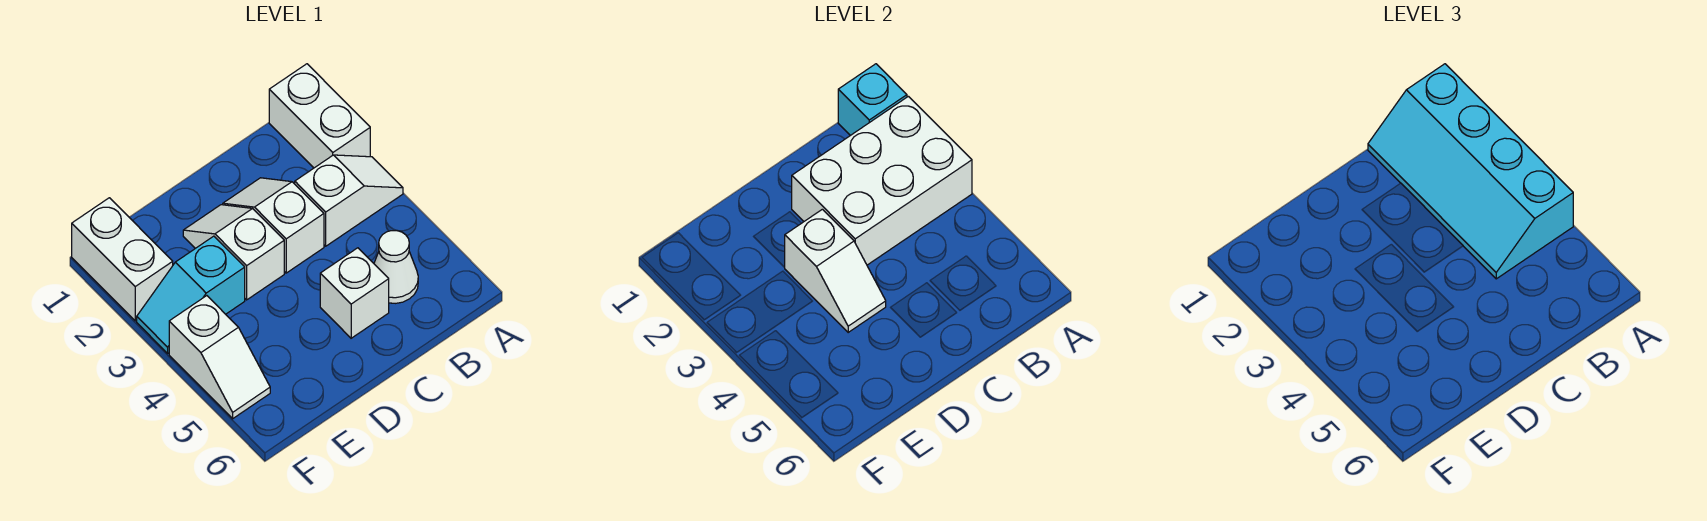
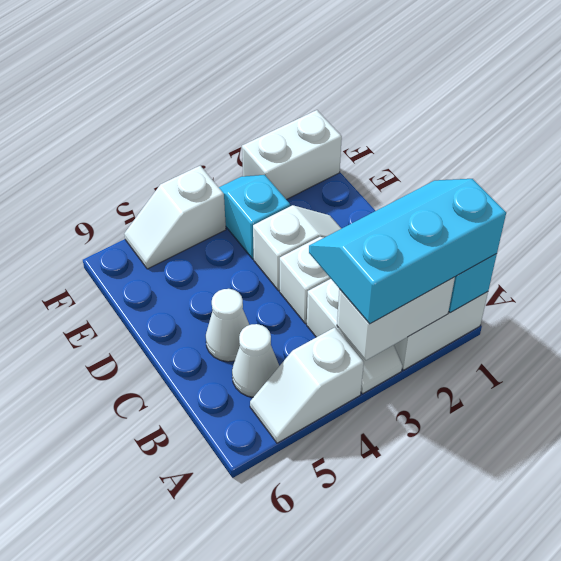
cyan slope A1:B4 level 3 top A -> cyan slope A1:B3 level 3 top A
white brick A2:C3 level 2 -> white brick A2:A3 level 2
white brick C5 level 1 -> white cone C5 level 1
white slope D3:D4 level 2 top 3 -> white slope A4:A5 level 1 top 4

